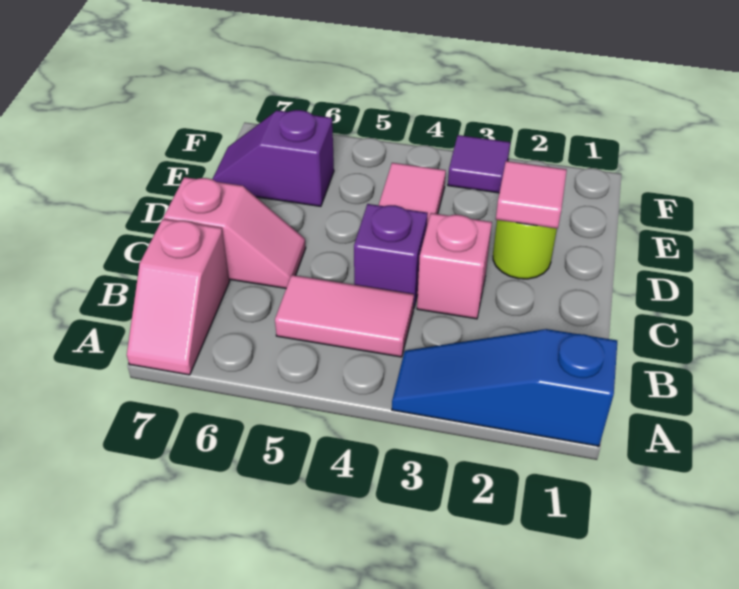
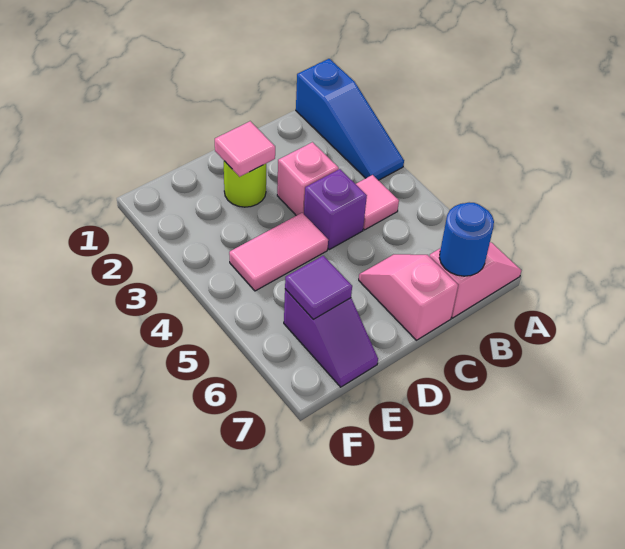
pink tile B4:B5 level 1 -> pink tile B4 level 1
none -> blue round brick B7 level 2
purple tile F3 level 1 -> purple tile E6 level 2

